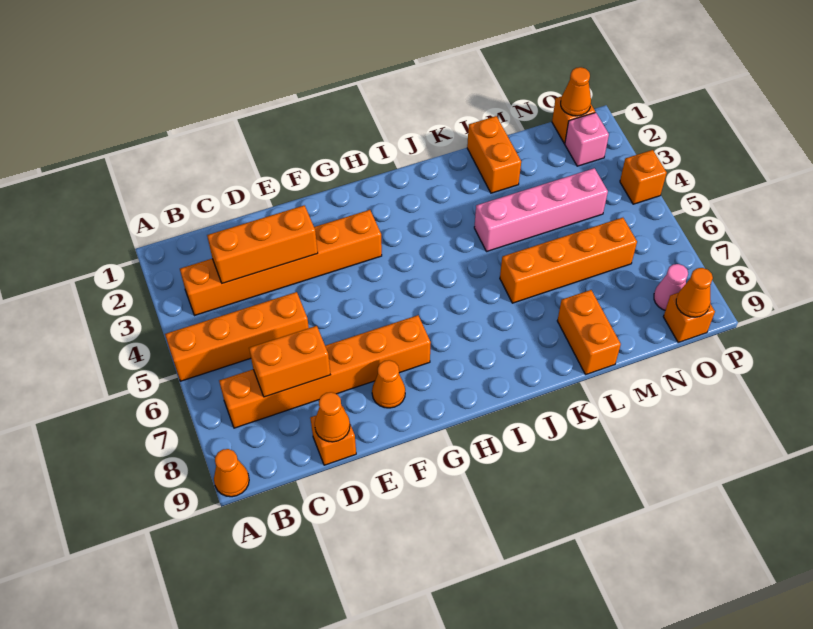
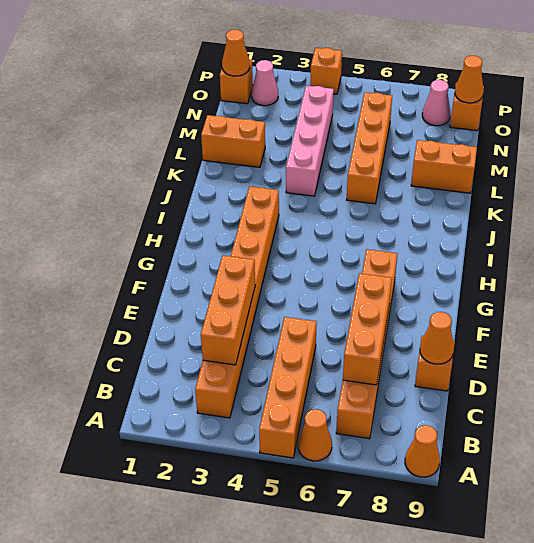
orange brick B3:G3 level 1 -> orange brick B3:I3 level 1
orange brick C7:D7 level 2 -> orange brick C7:E7 level 2
orange cone F8 level 1 -> orange cone A6 level 1
pink brick O2 level 1 -> pink cone O2 level 1

